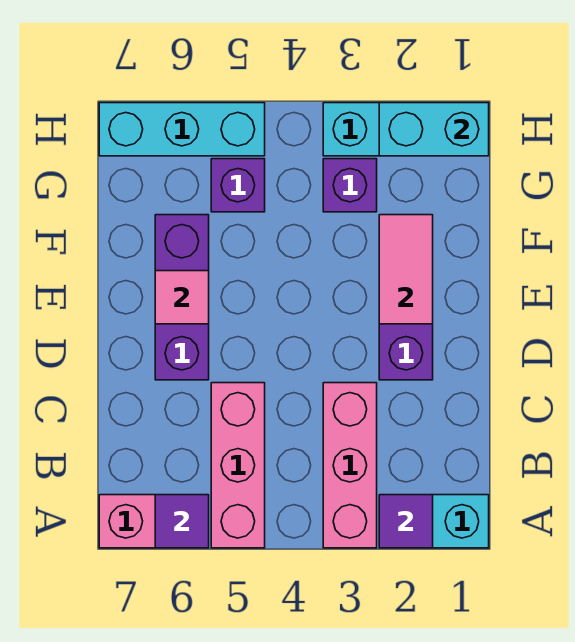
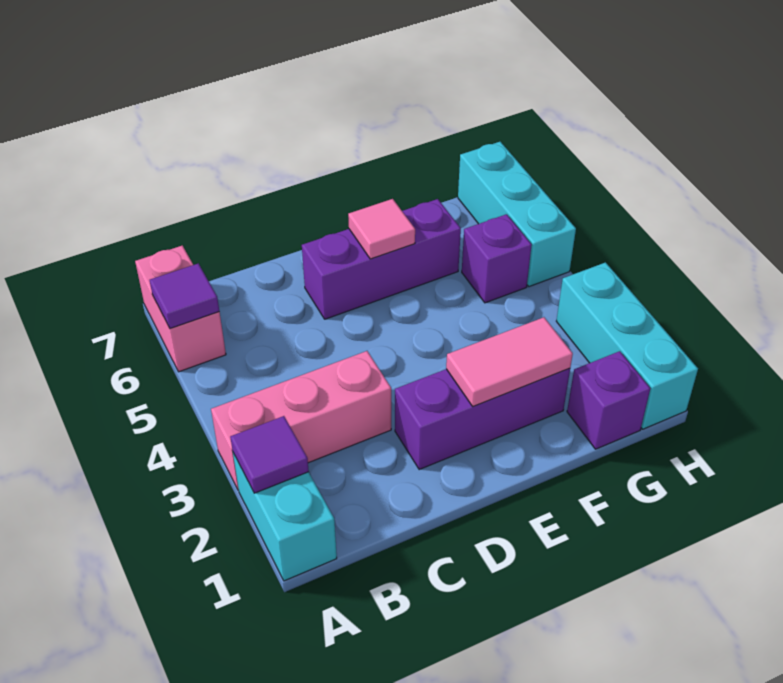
pink brick A5:C5 level 1 -> none
purple brick G3 level 1 -> purple brick G1 level 1
cyan brick H1:H2 level 2 -> none

